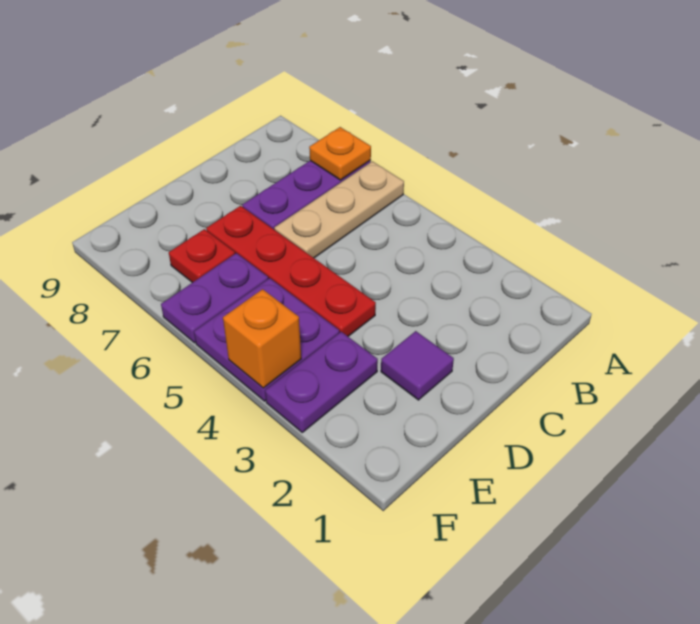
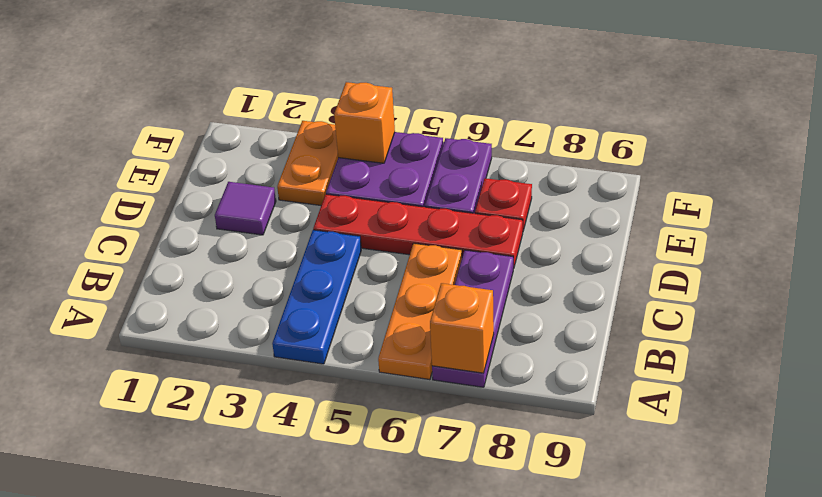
none -> blue plate A4:C4 level 1
tan plate A6:C6 level 1 -> orange plate A6:C6 level 1
orange plate A7 level 2 -> orange brick A7 level 2
purple plate E3:F3 level 1 -> orange plate E3:F3 level 1

